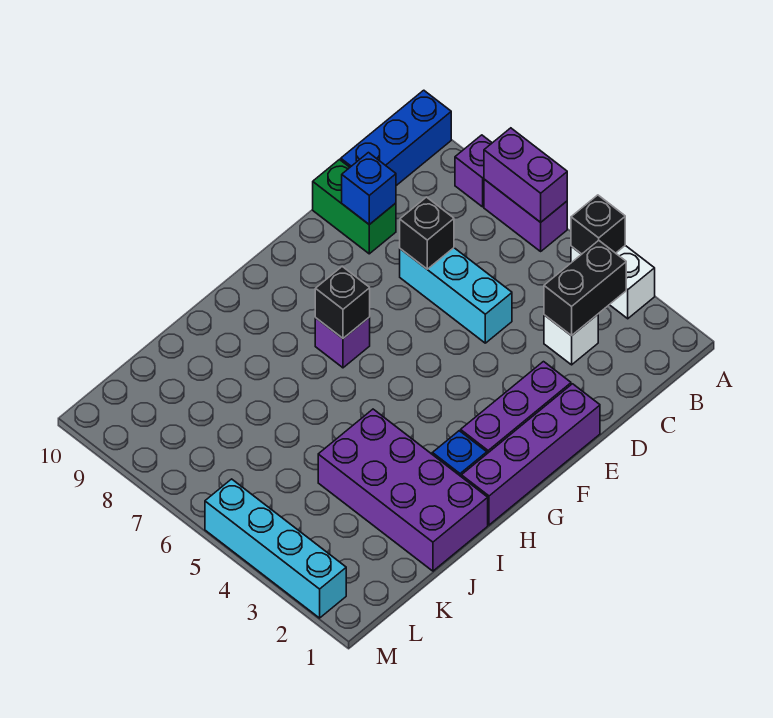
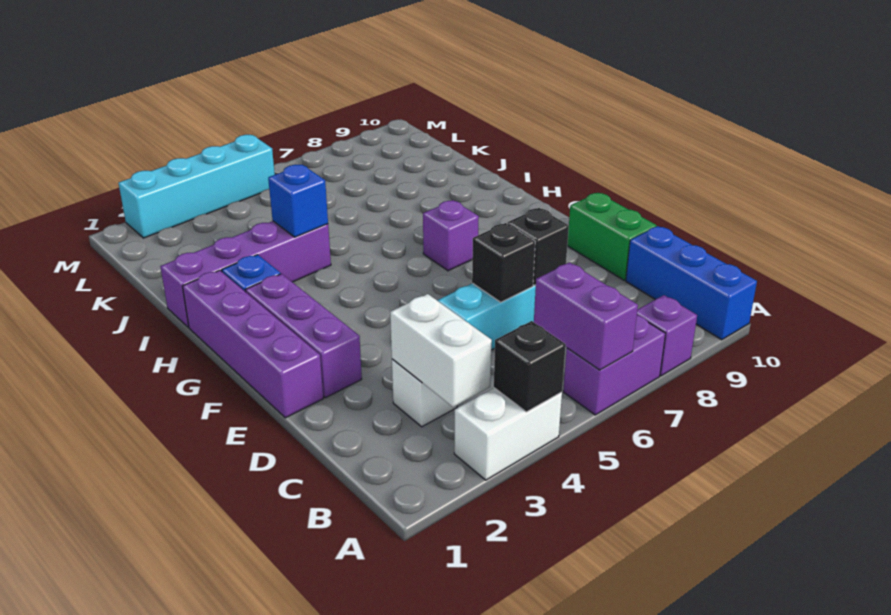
purple brick A6:A7 level 2 -> purple brick A6:B6 level 2
black brick B3:C3 level 2 -> white brick B3:C3 level 2
green brick D9:D10 level 1 -> green brick D10:E10 level 1
blue brick D9 level 2 -> blue brick I4 level 2
black brick G7 level 2 -> black brick D6 level 2
purple brick I1:J4 level 1 -> purple brick I1:I4 level 1

